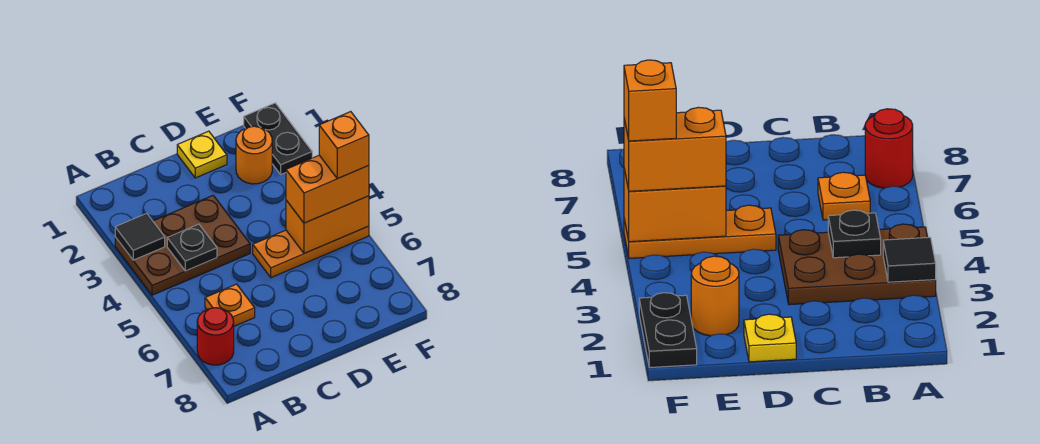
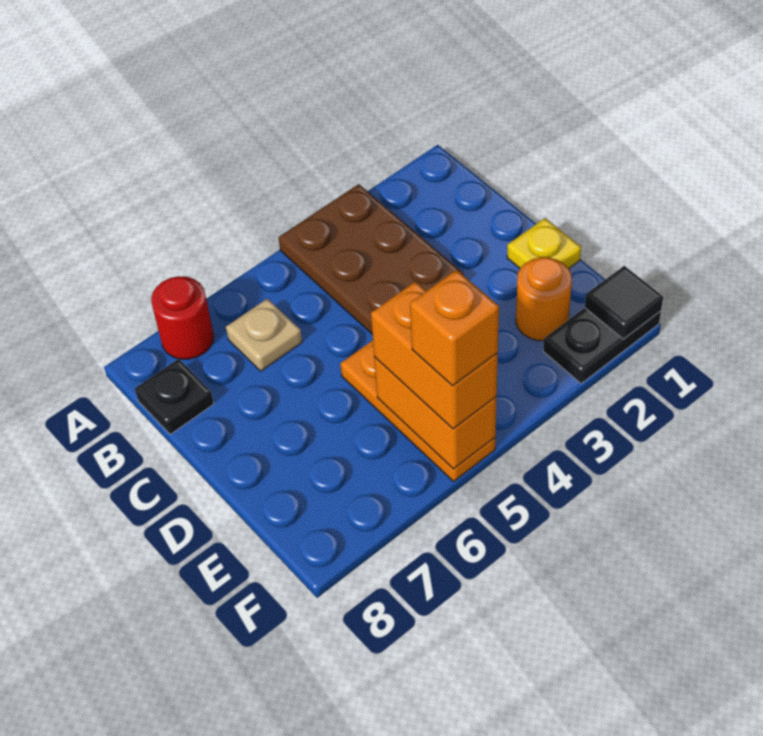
black tile A3 level 2 -> black tile F1 level 2
black plate B4 level 2 -> black plate B8 level 1
orange plate B6 level 1 -> tan plate B6 level 1

